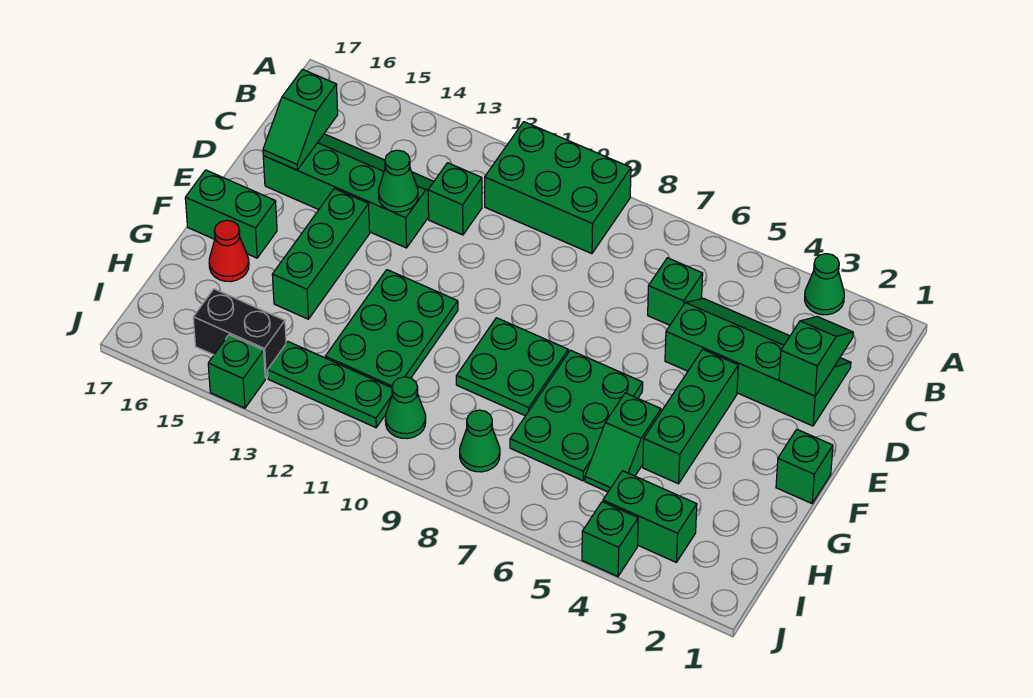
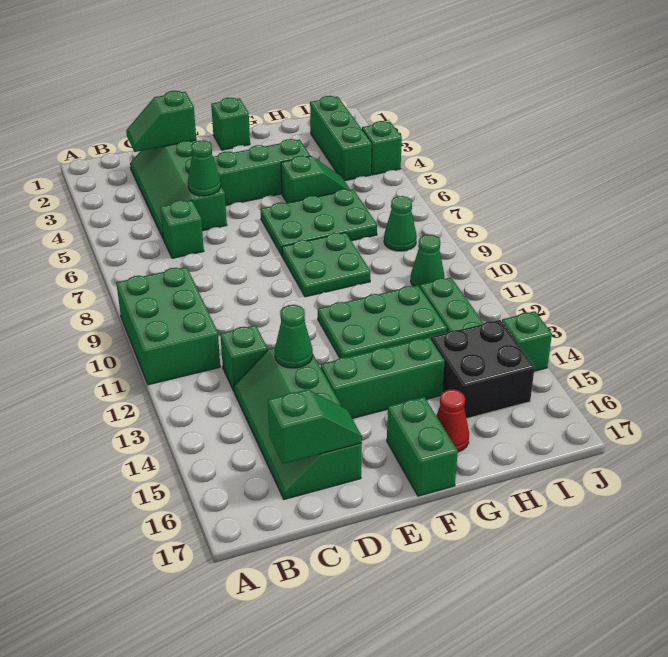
green cone A3 level 1 -> green cone D5 level 2
green brick I3:I4 level 1 -> green brick I2:I4 level 1
black brick I14:I15 level 1 -> black brick H14:I15 level 1

